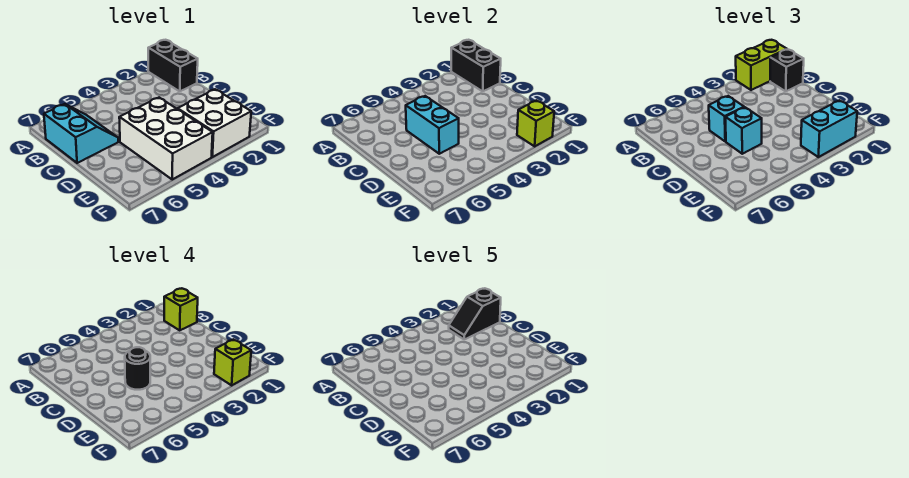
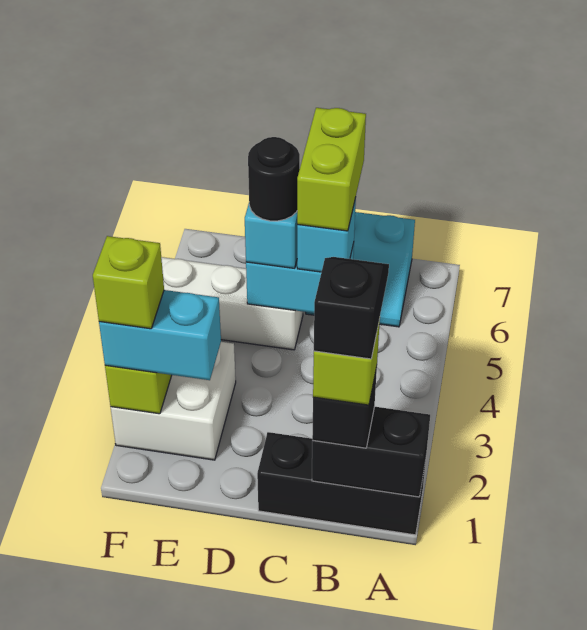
black brick A1:B1 level 1 -> black brick A1:C1 level 1
lime brick A1:A2 level 3 -> lime brick C5:C6 level 4
white brick D4:F5 level 1 -> white brick D5:F5 level 1
cyan brick F2:F3 level 3 -> cyan brick E2:F2 level 3

